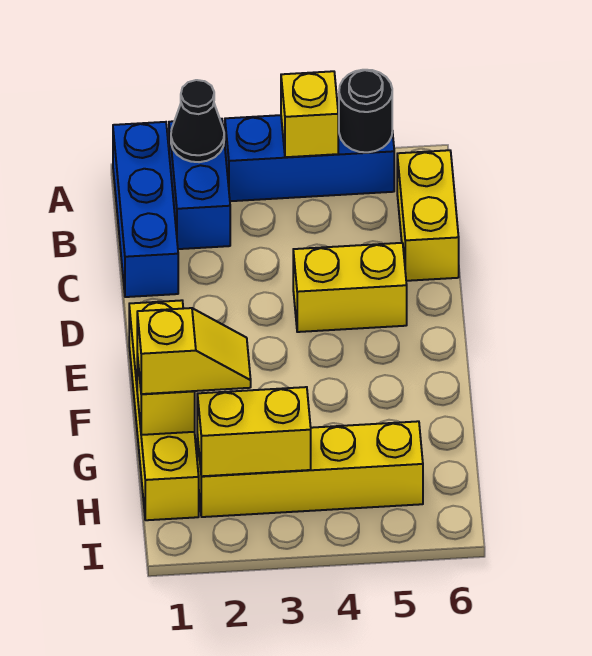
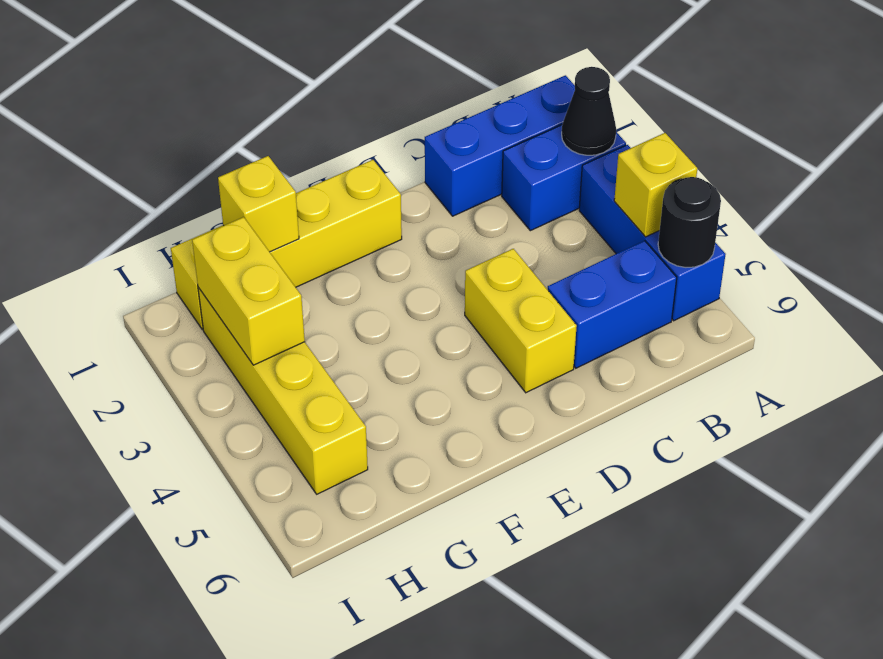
none -> blue brick B5:C5 level 1
yellow brick B6:C6 level 1 -> none
yellow slope G1:G2 level 3 top 1 -> none

